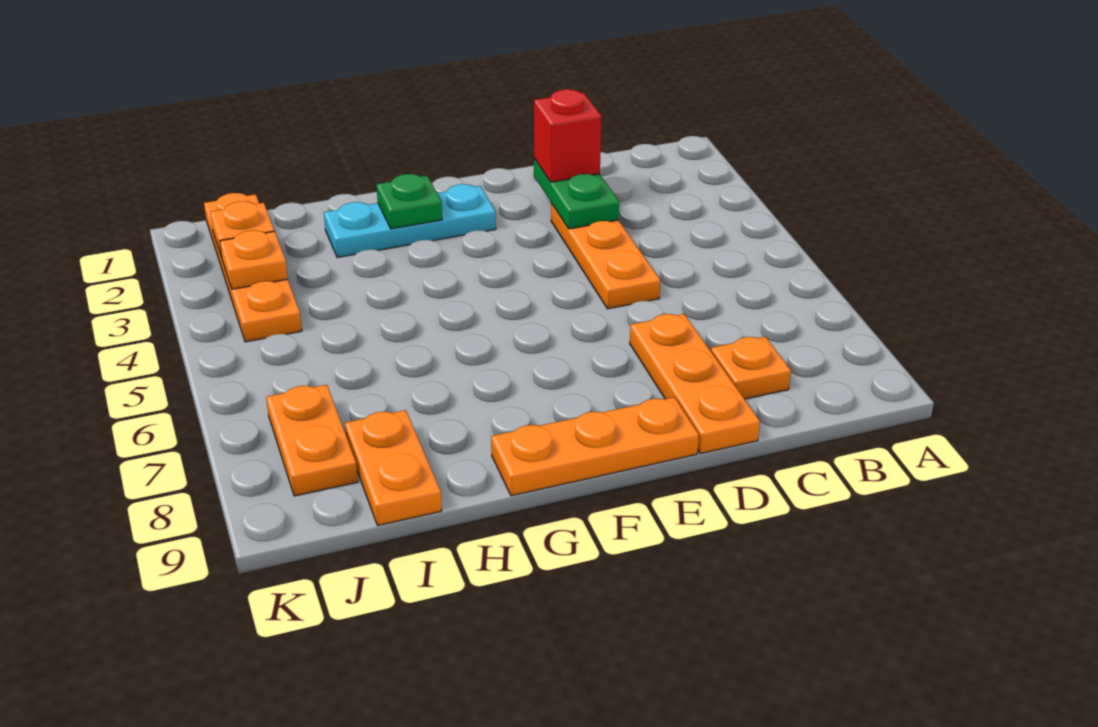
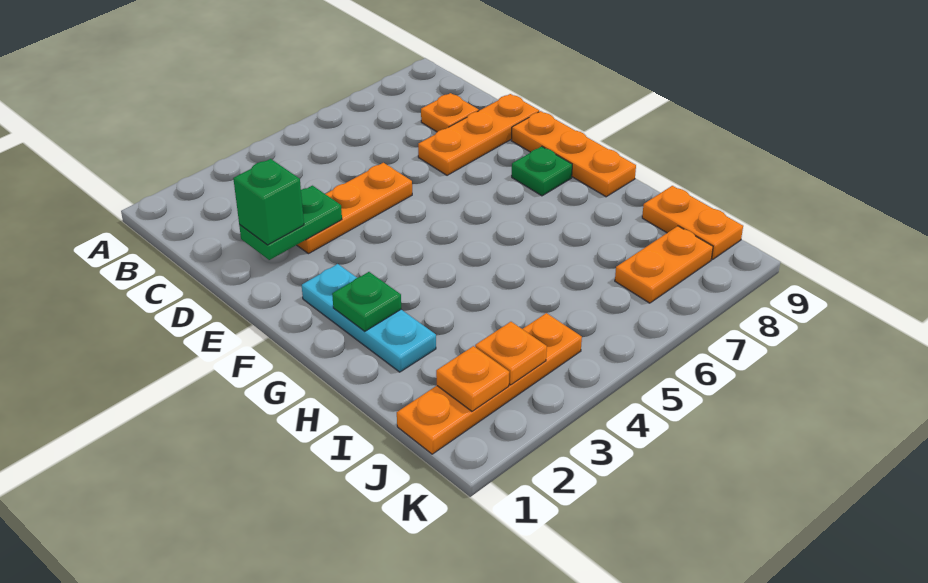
red brick D2 level 3 -> green brick D2 level 3
none -> green plate F8 level 1
orange plate I8:I9 level 1 -> orange plate I9:J9 level 1

